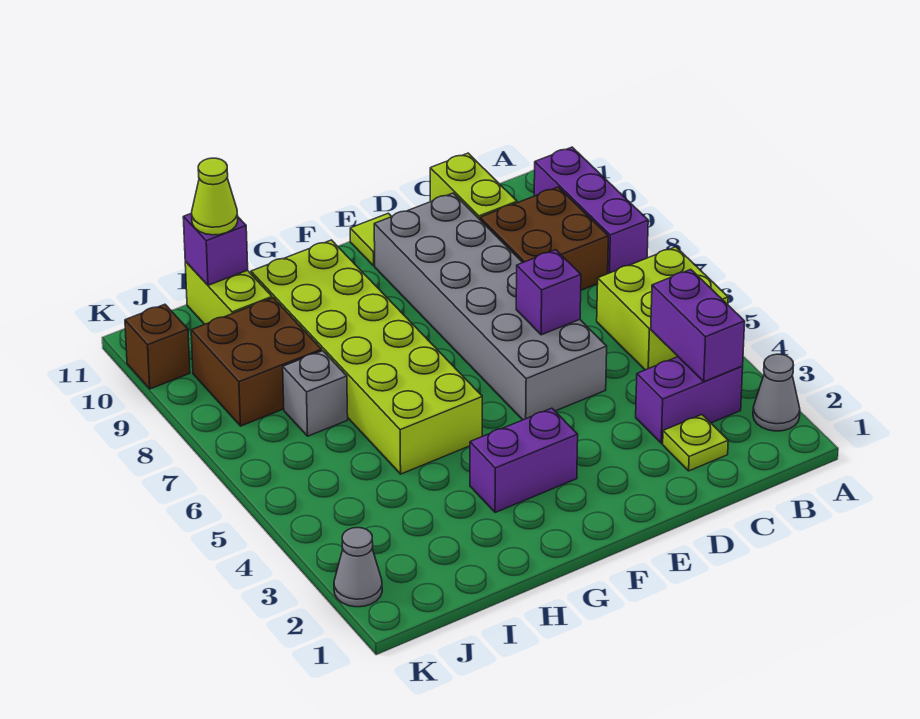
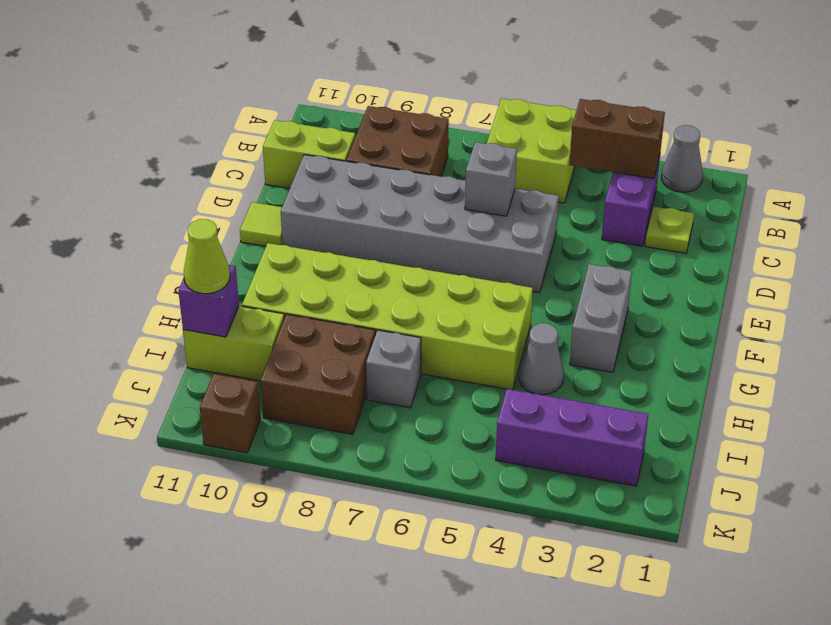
purple brick A8:A10 level 1 -> purple brick J2:J4 level 1
purple brick B3:B4 level 2 -> brown brick B3:B4 level 2
purple brick D6 level 2 -> grey brick D6 level 2
purple brick F3:G3 level 1 -> grey brick F3:G3 level 1
grey cone K2 level 1 -> grey cone H4 level 1

